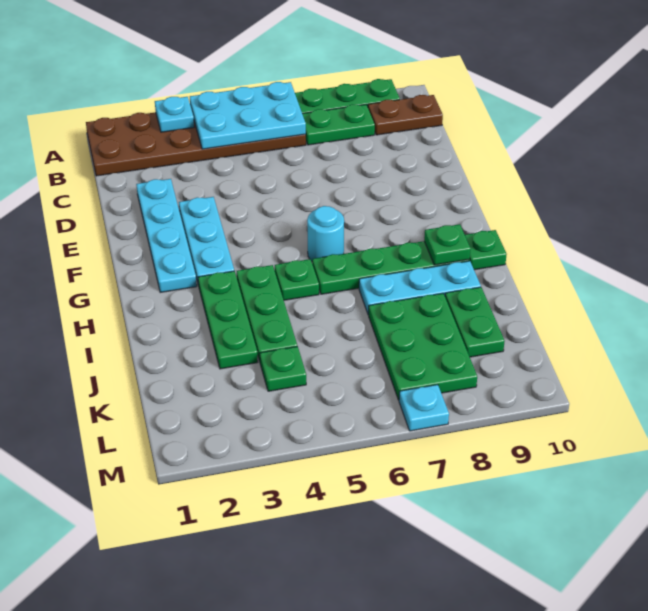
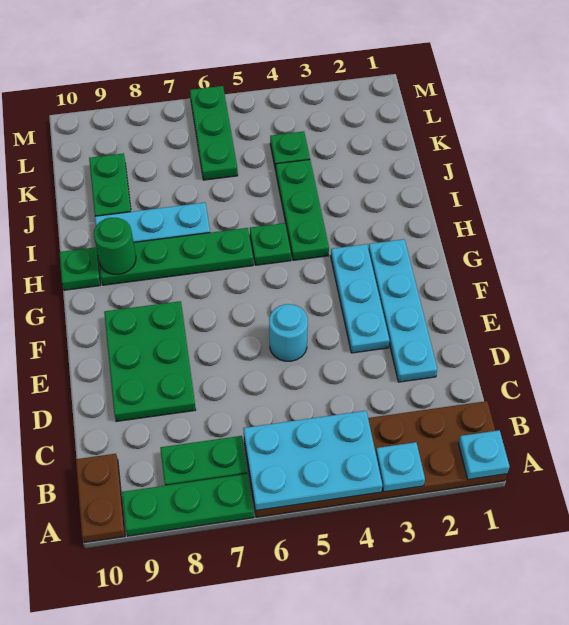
brown plate B9:B10 level 1 -> brown plate A10:B10 level 1
cyan round brick G6 level 1 -> cyan round brick E5 level 1
green plate H3:J3 level 1 -> green plate K6:M6 level 1
green plate H9 level 2 -> green round brick H9 level 2
green plate J7:L8 level 1 -> green plate D8:F9 level 1
cyan plate M7 level 1 -> cyan plate A1 level 2

